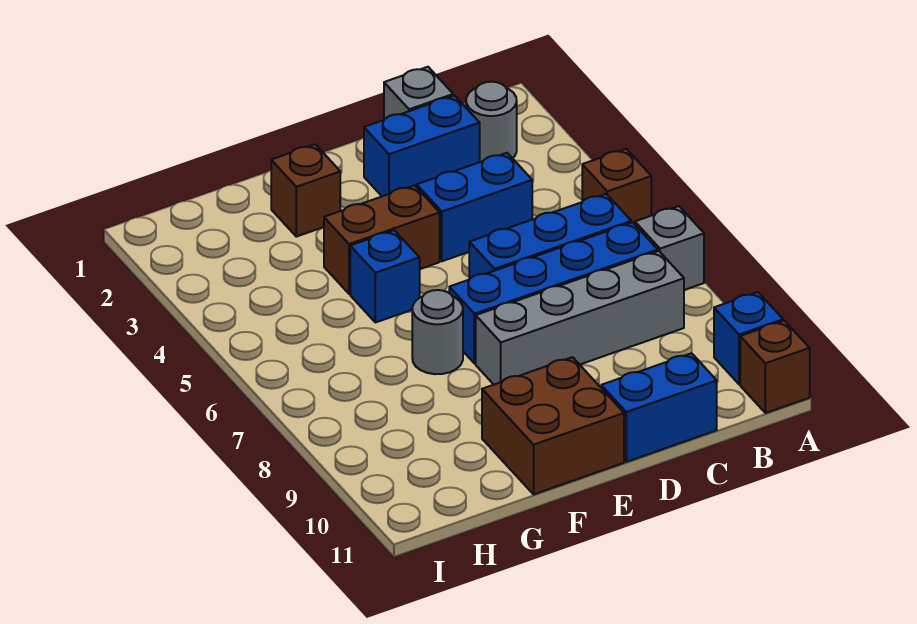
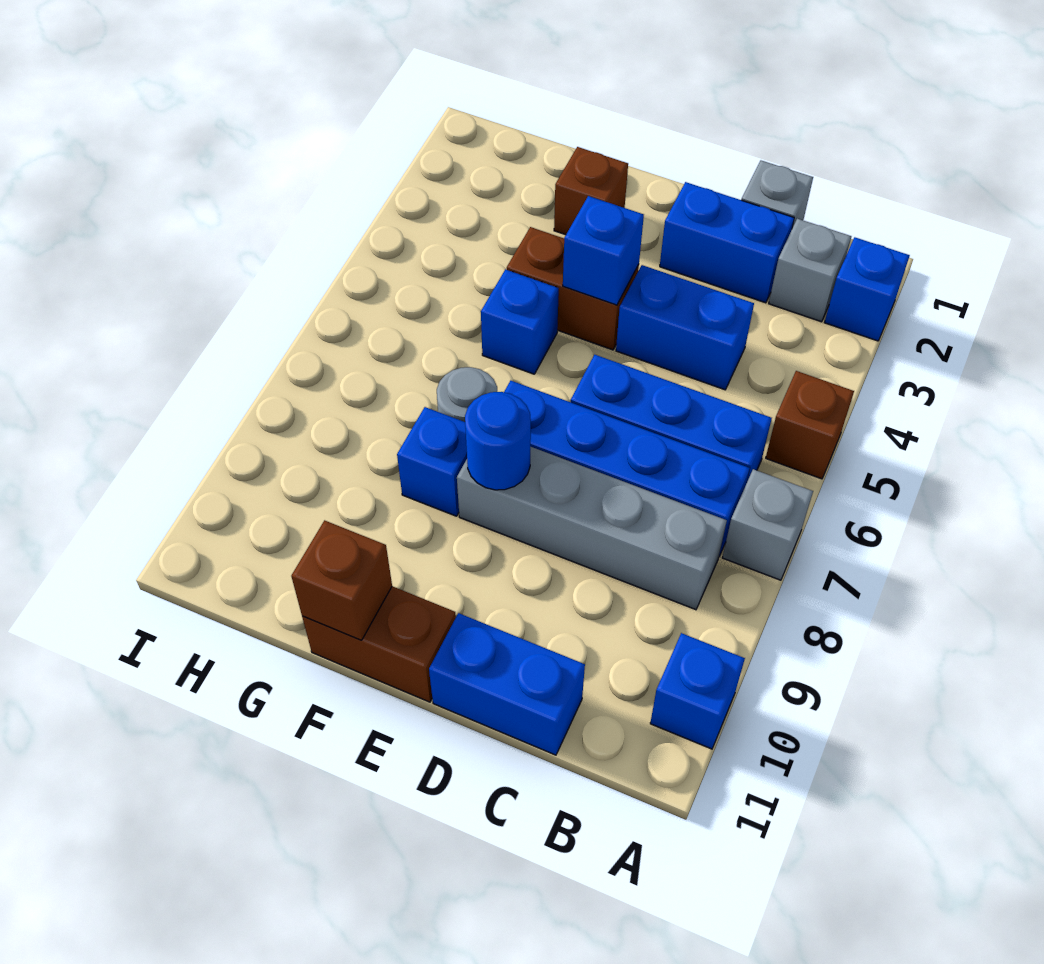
none -> blue brick A2 level 1
brown brick A11 level 1 -> brown brick F11 level 2
grey round brick B2 level 1 -> grey brick B2 level 1
none -> blue brick E4 level 2
none -> blue round brick E8 level 2
brown brick E10:F11 level 1 -> brown brick E11:F11 level 1
none -> blue brick F8 level 1

